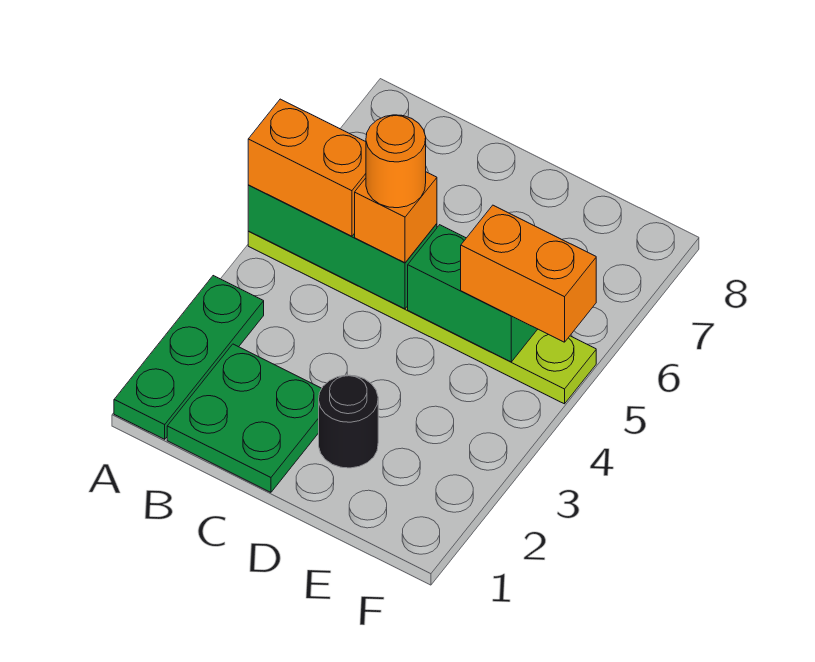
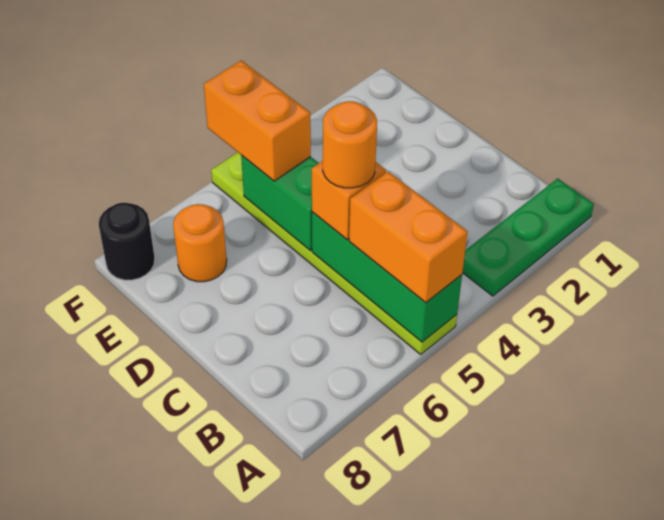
green plate B1:C2 level 1 -> none
black round brick D2 level 1 -> black round brick F8 level 1
none -> orange round brick E7 level 1

